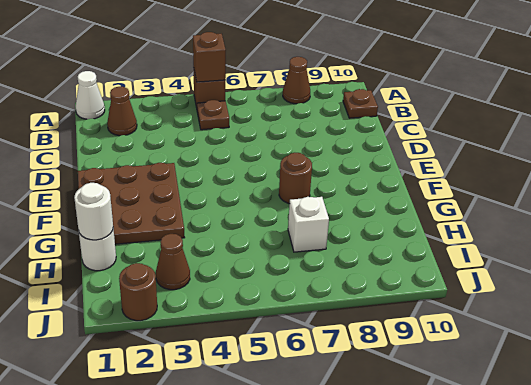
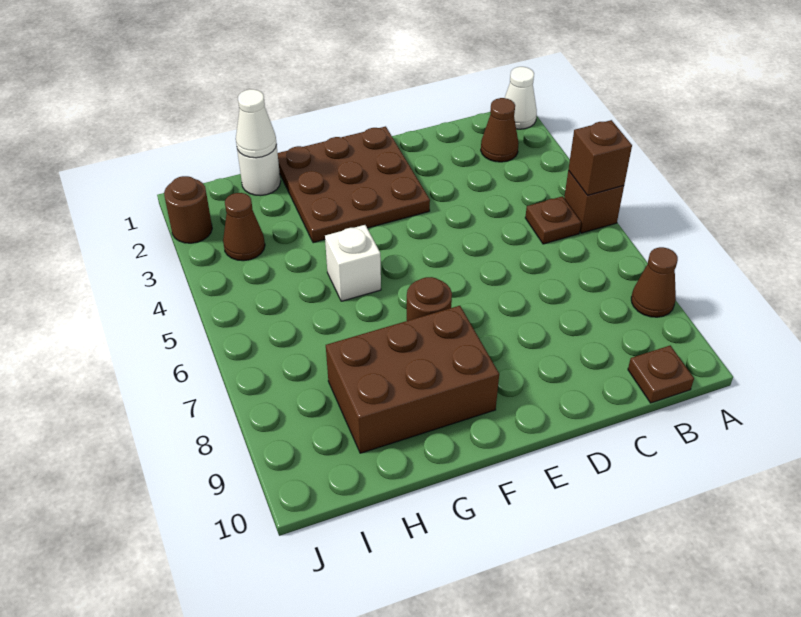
none -> brown brick F8:H9 level 1
white round brick H1 level 2 -> white cone H1 level 2
white brick H7 level 1 -> white brick G5 level 1

